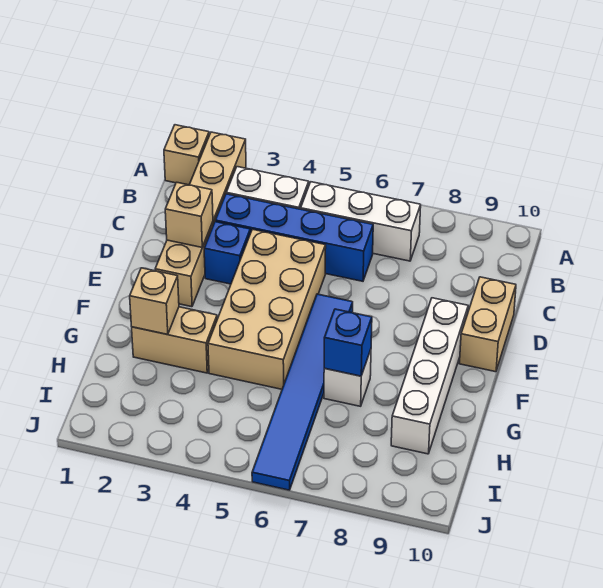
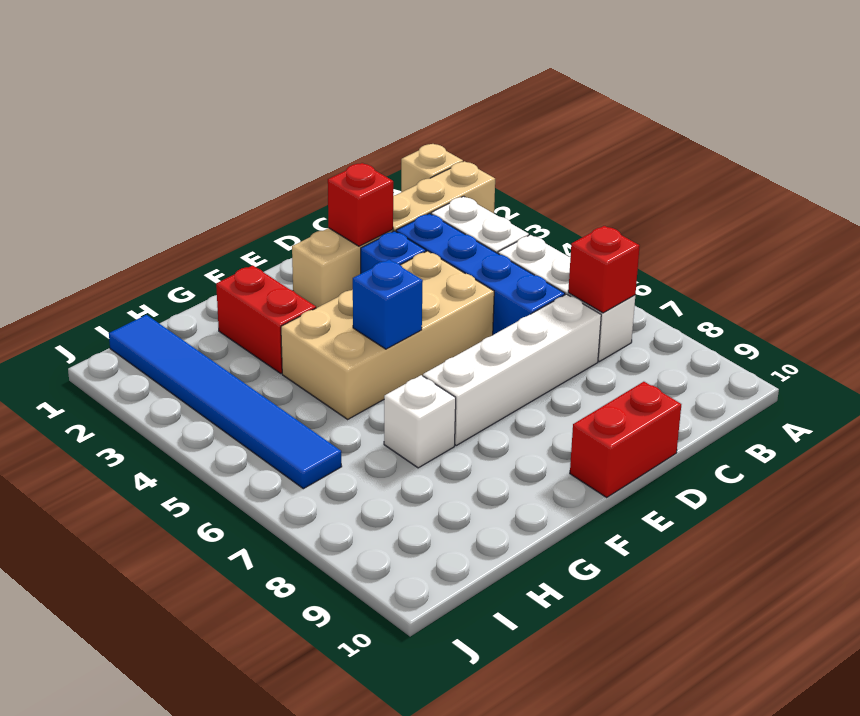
none -> red brick B7 level 2
tan brick D2 level 2 -> red brick D2 level 2
tan brick D10:E10 level 1 -> red brick D10:E10 level 1
blue tile E6:J6 level 1 -> blue tile I1:I6 level 1
white brick E9:H9 level 1 -> white brick C7:F7 level 1
tan brick G2:G3 level 1 -> red brick G2:G3 level 1
tan brick G2 level 2 -> none
blue brick G7 level 2 -> blue brick F5 level 2

